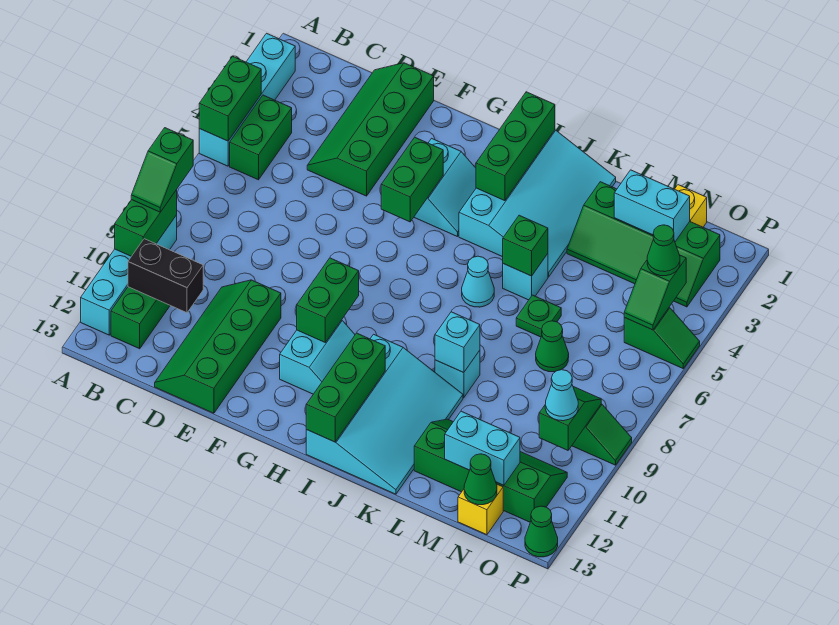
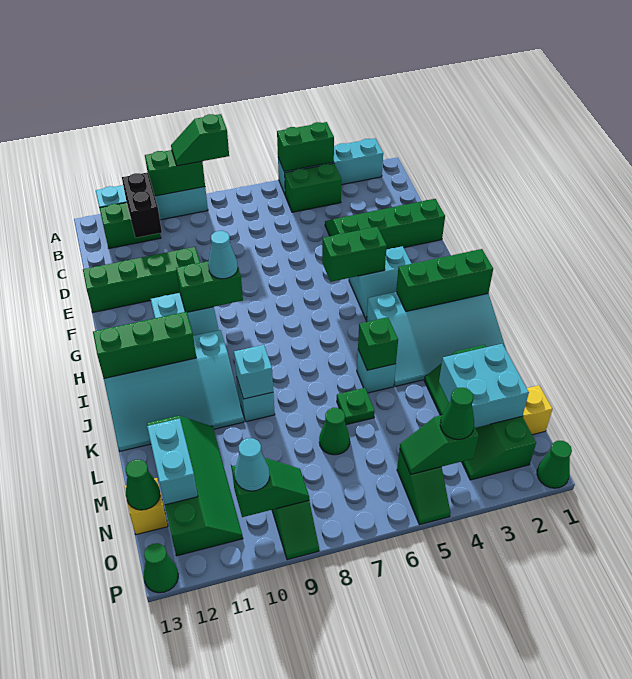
cyan cone J6 level 1 -> cyan cone G9 level 3
cyan brick M2:N2 level 2 -> cyan brick M2:N3 level 2
none -> green cone P1 level 1

